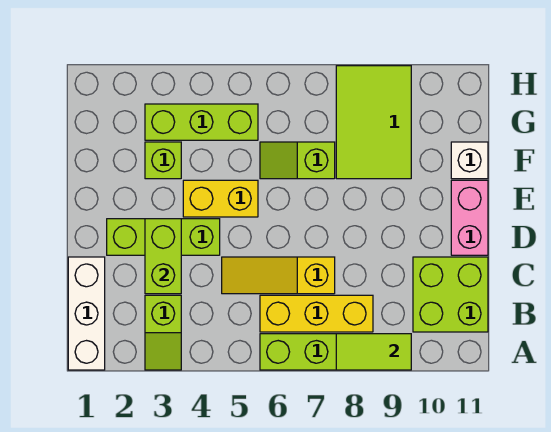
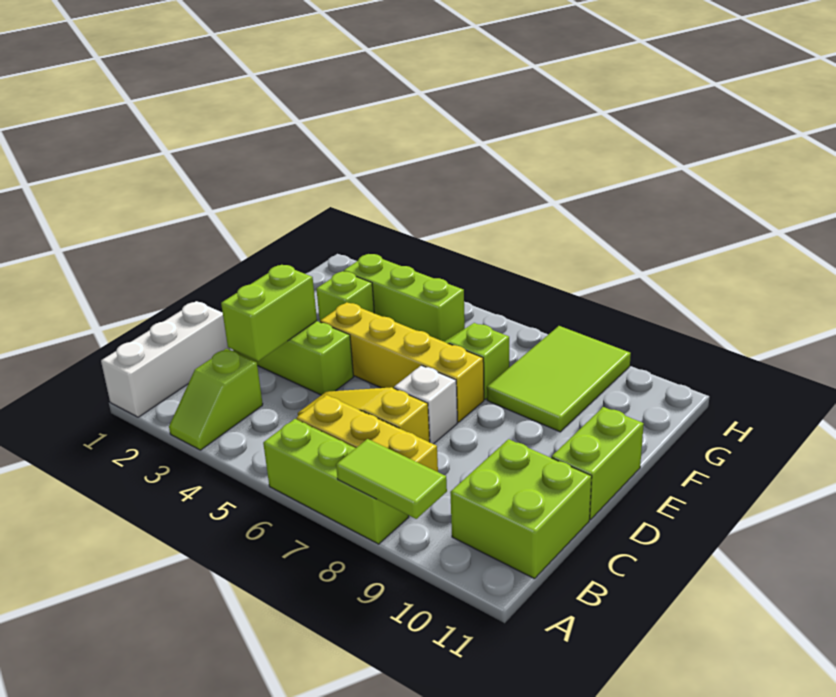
pink brick D11:E11 level 1 -> lime brick D11:E11 level 1
yellow brick E4:E5 level 1 -> yellow brick E4:E7 level 1
white brick F11 level 1 -> white brick D7 level 1

